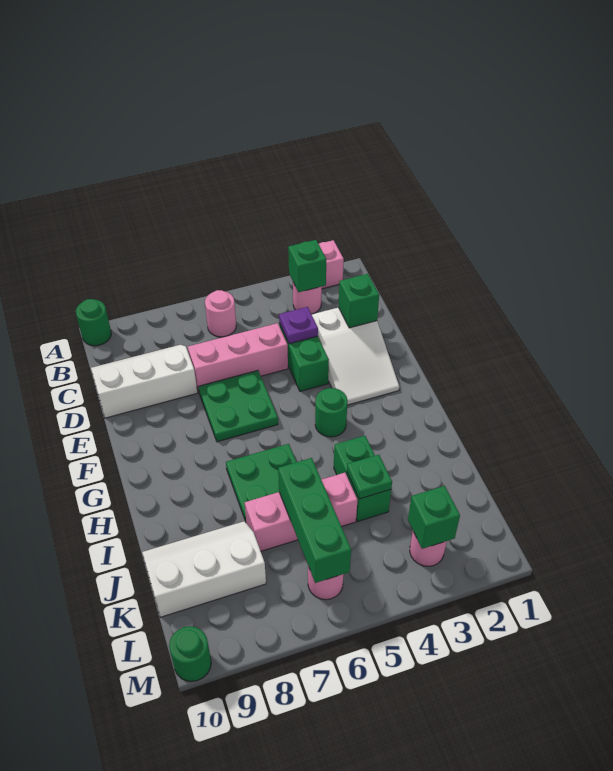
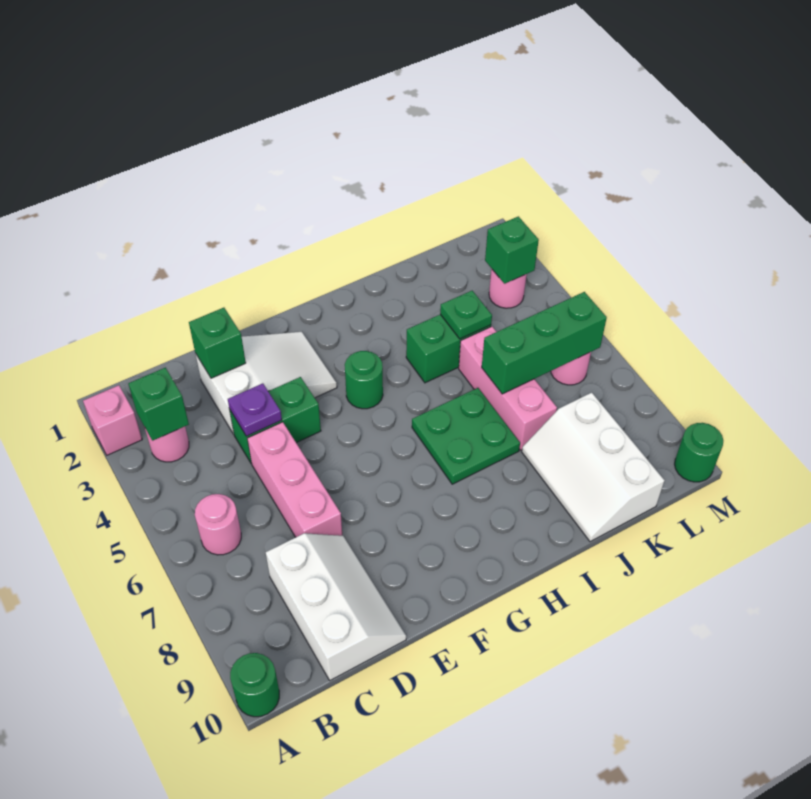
white slope C8:D10 level 1 top D -> white slope C8:D10 level 1 top C
green plate E6:F7 level 1 -> none

